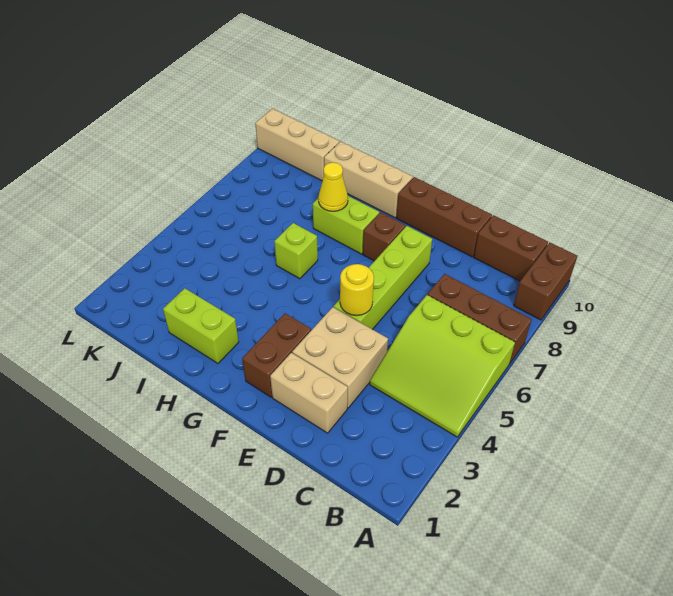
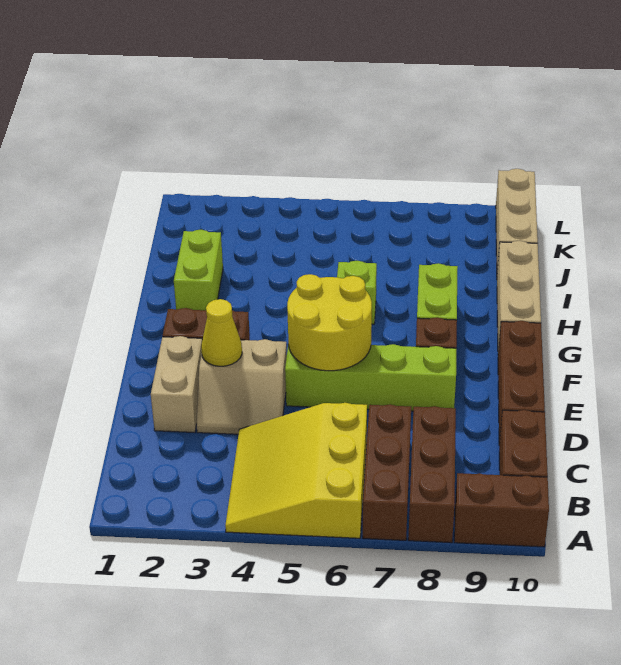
lime slope A4:C6 level 1 top 6 -> yellow slope A4:C6 level 1 top 6
none -> brown brick A8:C8 level 1
tan brick D3:E4 level 1 -> tan slope D3:E4 level 1 top E
yellow round brick E5 level 2 -> yellow round brick E5:F6 level 2
yellow cone H8 level 2 -> yellow cone E3 level 2

